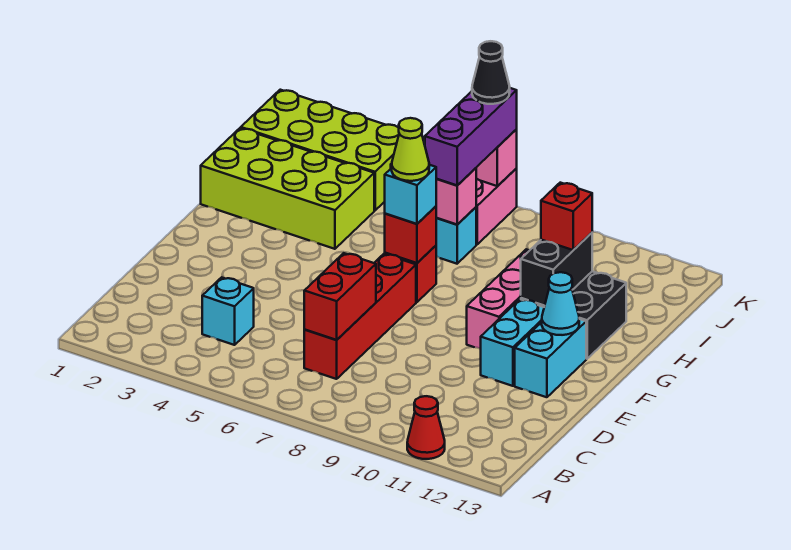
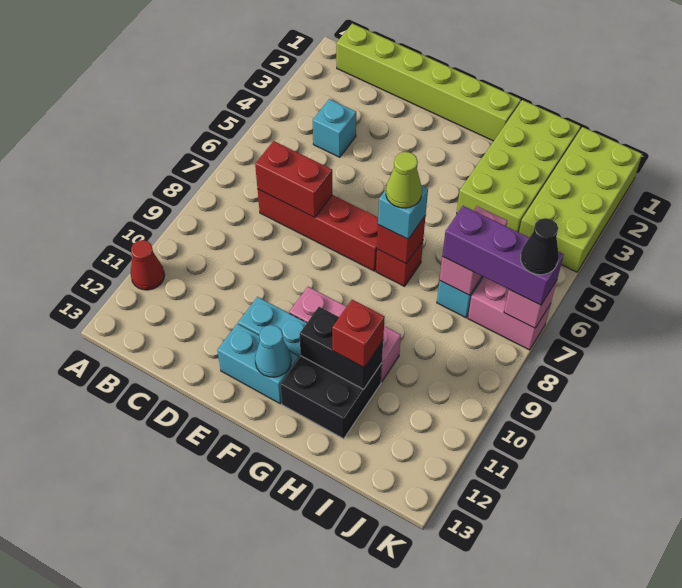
none -> lime brick B1:G1 level 1

